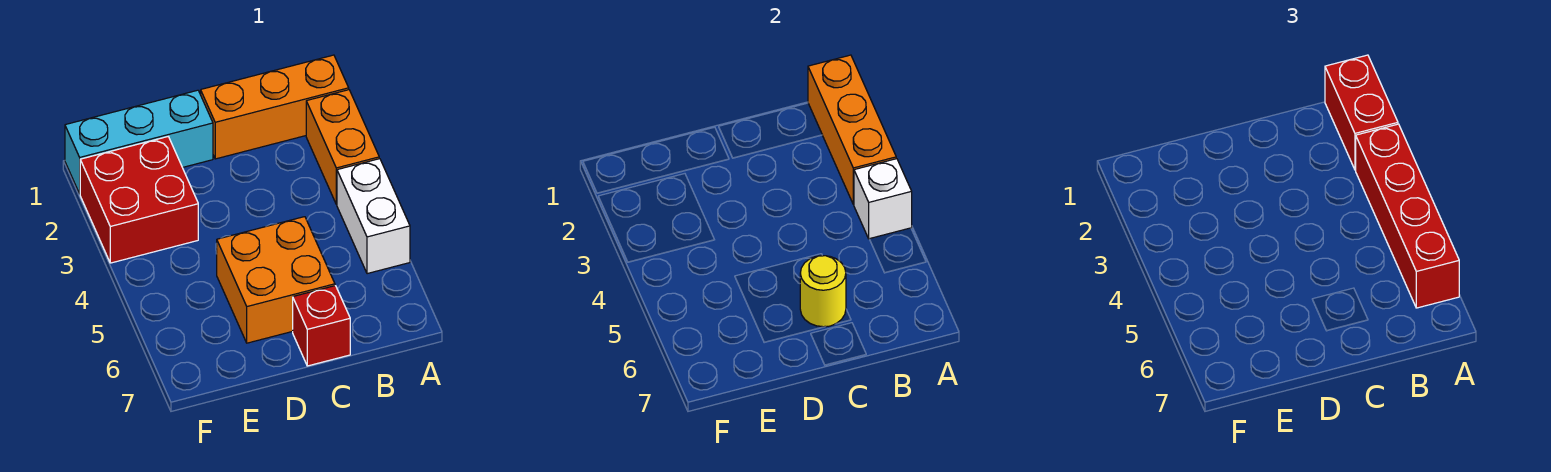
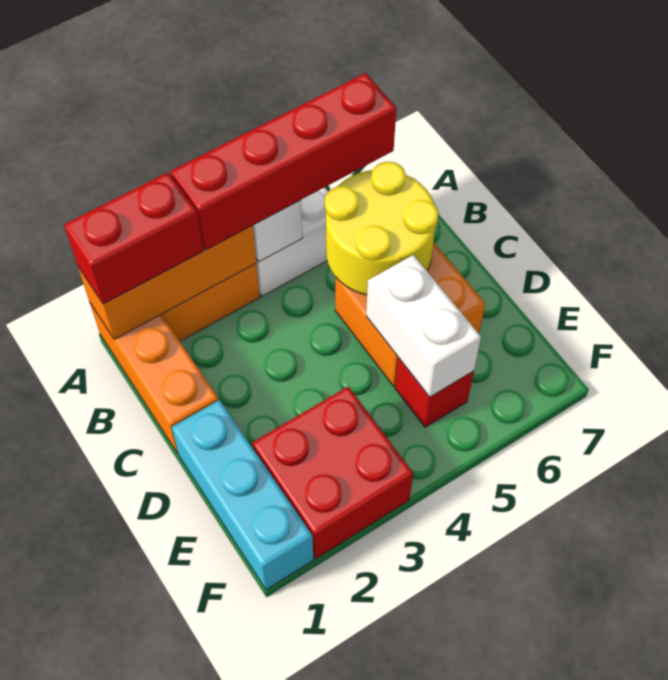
yellow round brick C6 level 2 -> yellow round brick B5:C6 level 2
red brick C7 level 1 -> red brick E5 level 1
none -> white brick D5:E5 level 2

